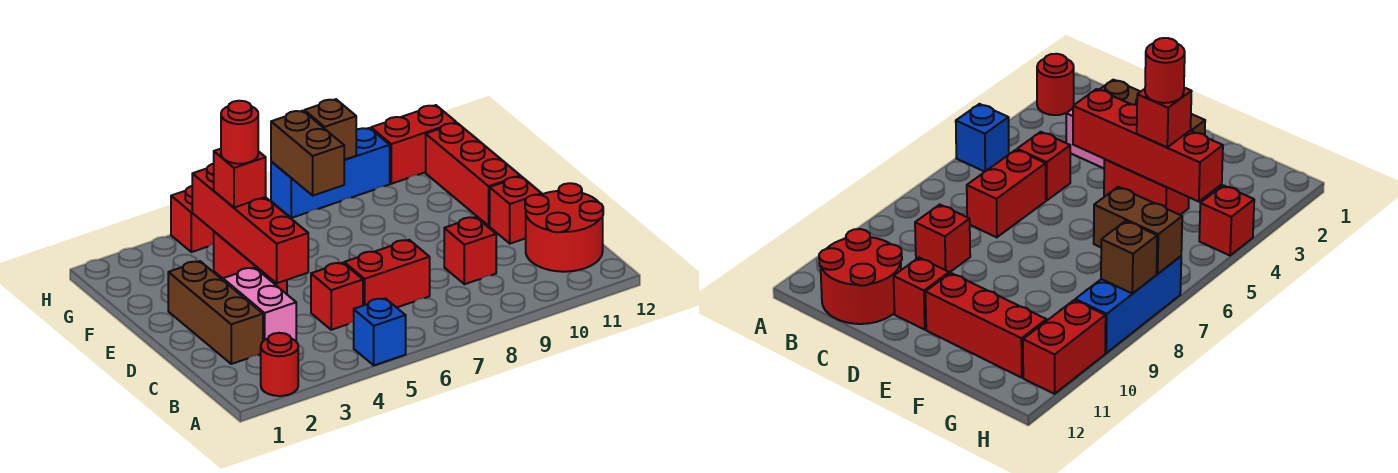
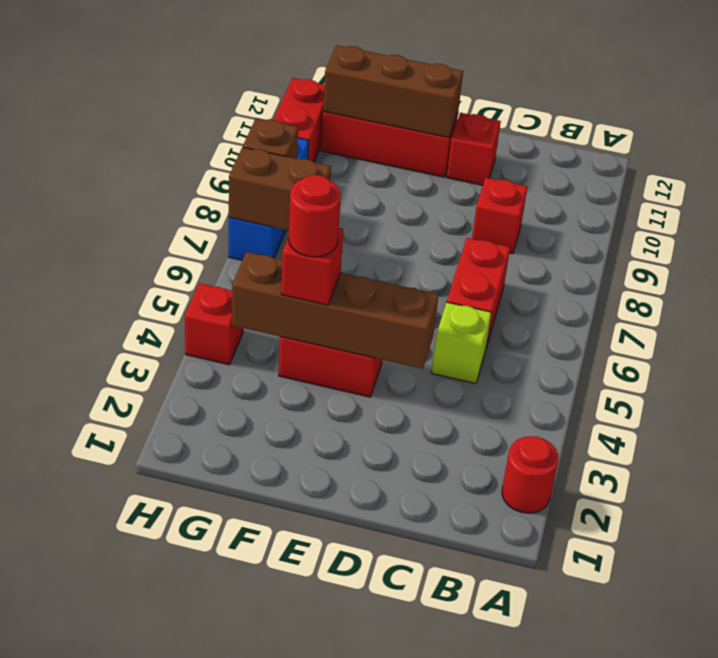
blue brick A5 level 1 -> none
red round brick B11:C12 level 1 -> none
brown brick C2:E2 level 1 -> brown brick E11:G11 level 2
pink brick C3:D3 level 1 -> none
red brick C5 level 1 -> lime brick C5 level 1
red brick D4:G4 level 2 -> brown brick D4:G4 level 2

